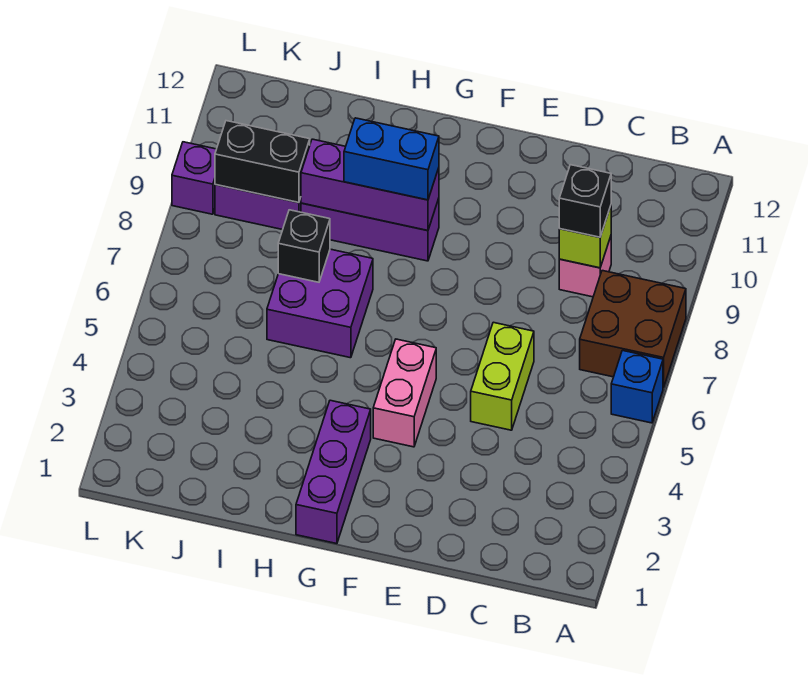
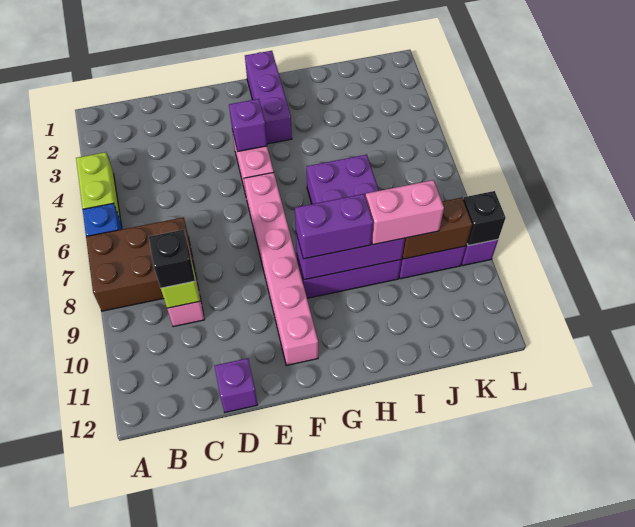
brown brick A7:B8 level 1 -> brown brick A7:C8 level 1
lime brick D5:D6 level 1 -> lime brick A4:A5 level 1
none -> purple brick D12 level 1
none -> purple brick F4 level 2
none -> pink brick F6:F11 level 1
blue brick G9:H9 level 3 -> purple brick G9:H9 level 3
black brick I7 level 2 -> black brick L9 level 2
none -> pink brick I9:J9 level 3
black brick J9:K9 level 2 -> brown brick J9:K9 level 2

